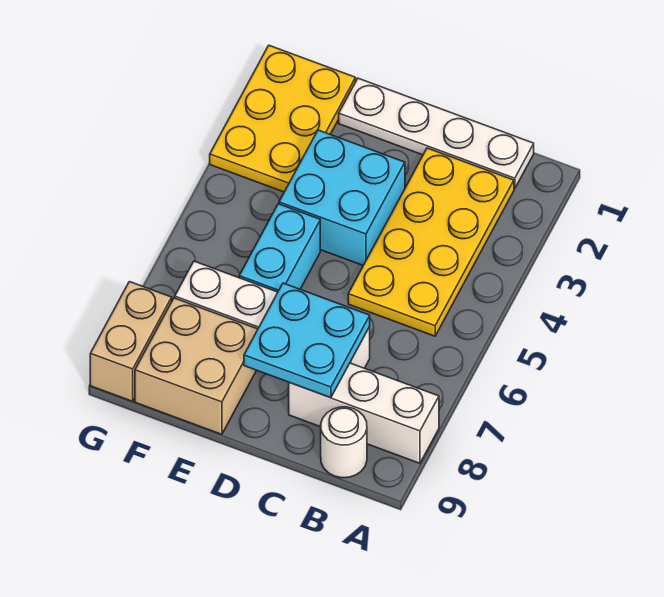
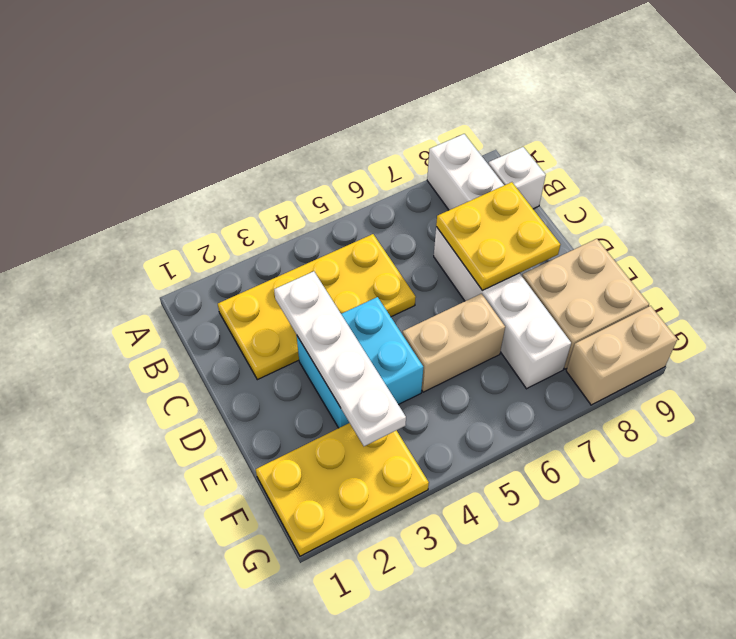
white plate B1:E1 level 1 -> white plate C3:F3 level 2
white round brick B9 level 1 -> white brick B9 level 1
cyan plate C7:D8 level 2 -> yellow plate C7:D8 level 2
cyan brick E5:E6 level 1 -> tan brick E5:E6 level 1

